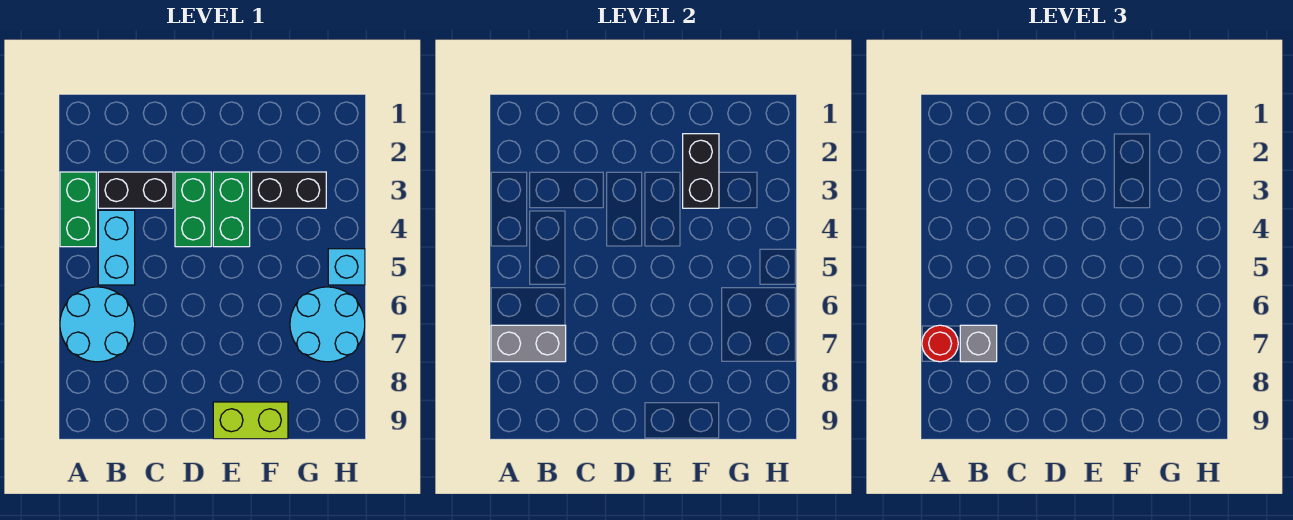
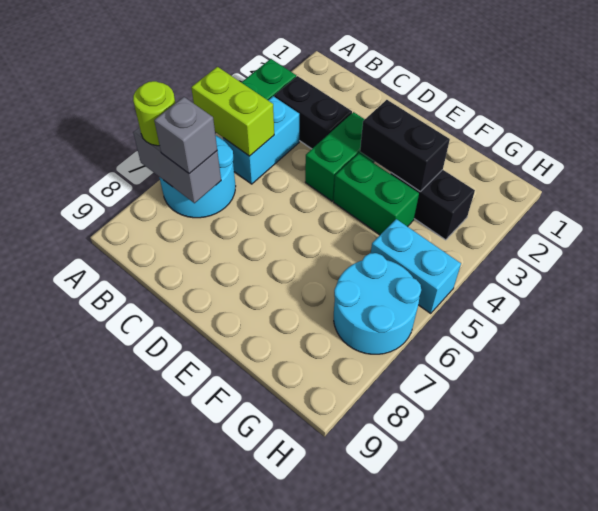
red round brick A7 level 3 -> lime round brick A7 level 3
green brick E3:E4 level 1 -> green brick E4:F4 level 1
lime brick E9:F9 level 1 -> lime brick A5:B5 level 2
black brick F2:F3 level 2 -> black brick E3:F3 level 2
cyan brick H5 level 1 -> cyan brick G5:H5 level 1

